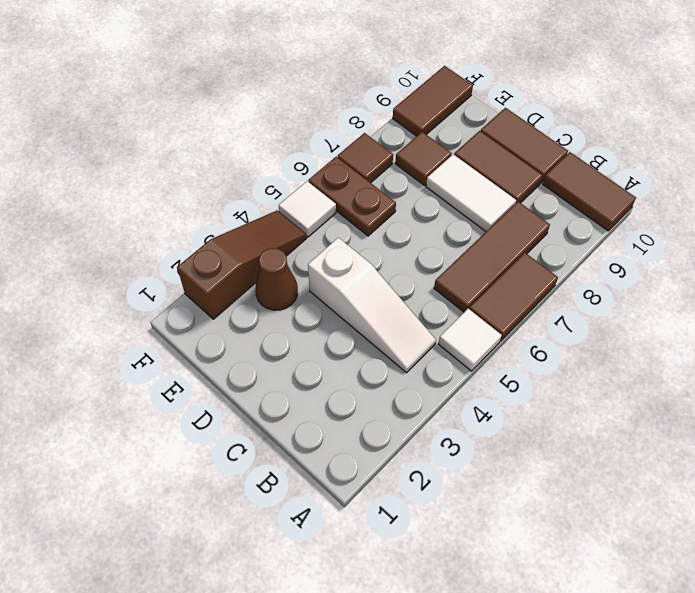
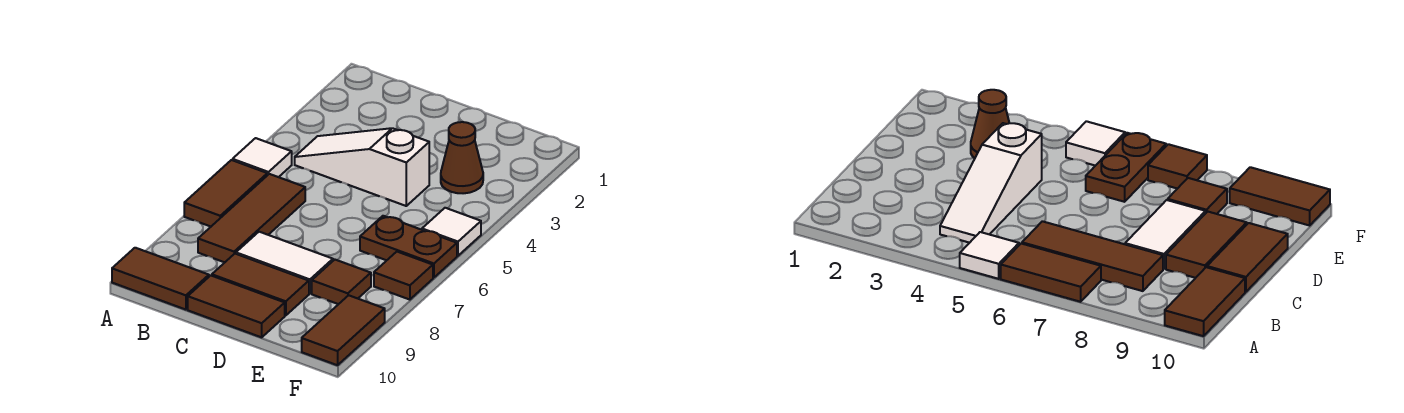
brown slope F2:F4 level 1 top 2 -> none

